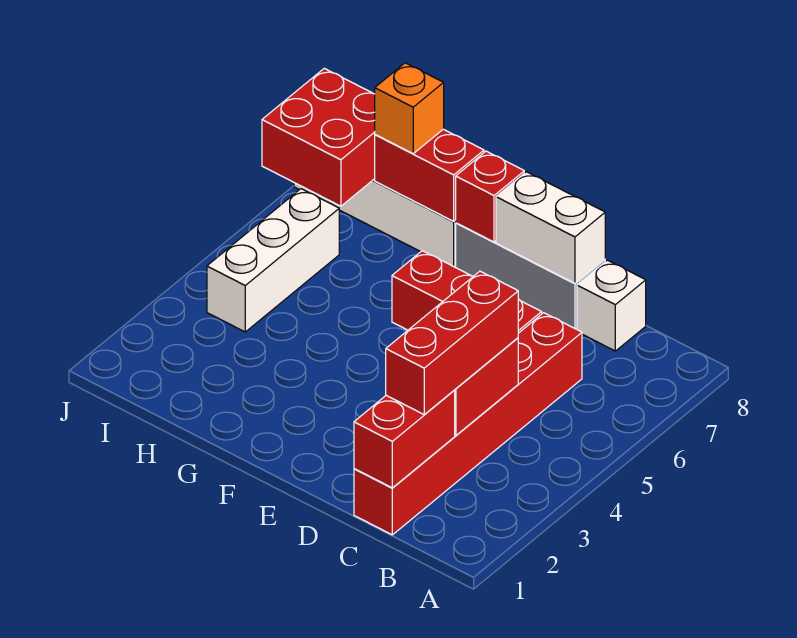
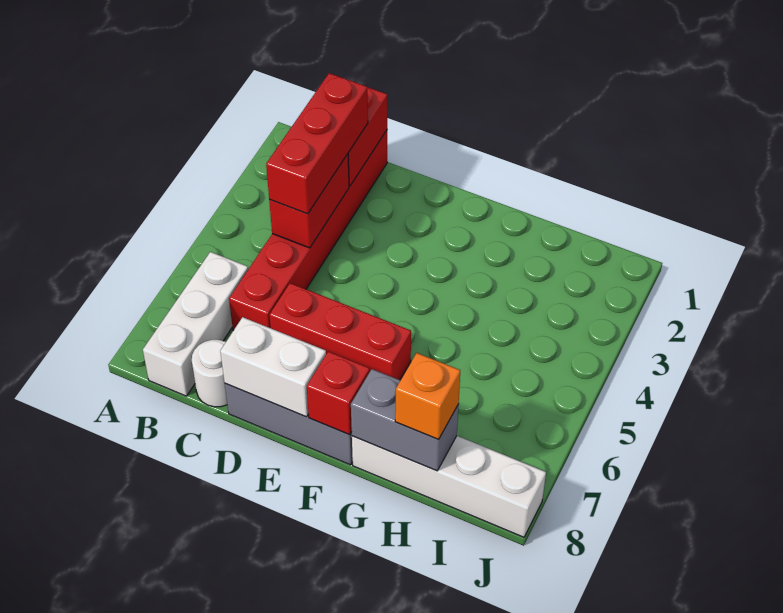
white brick C8 level 1 -> white round brick C8 level 1
red brick G8:H8 level 2 -> grey brick G8:H8 level 2
white brick I4:I6 level 1 -> white brick B6:B8 level 1
red brick I7:J8 level 2 -> none

